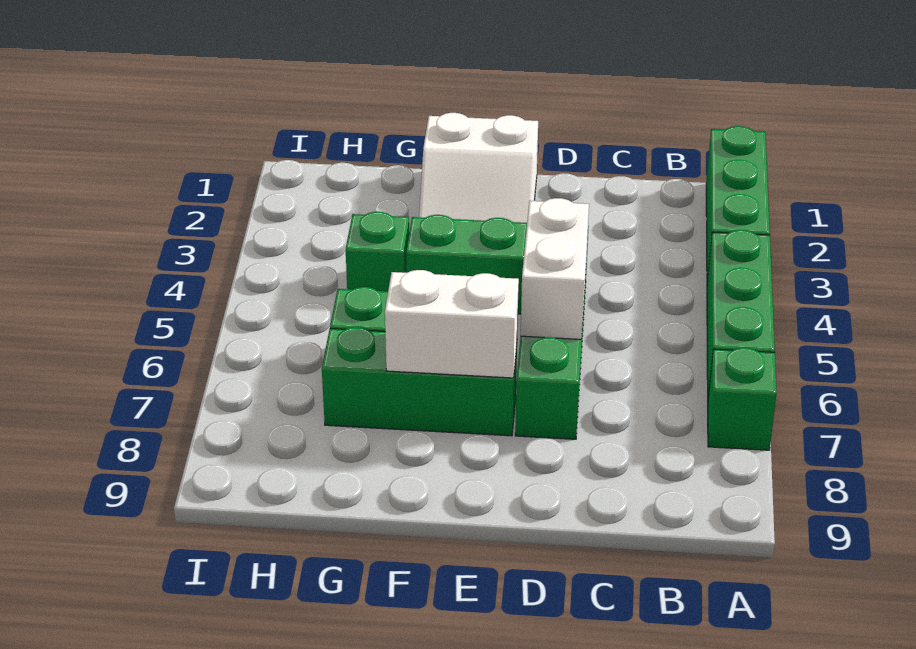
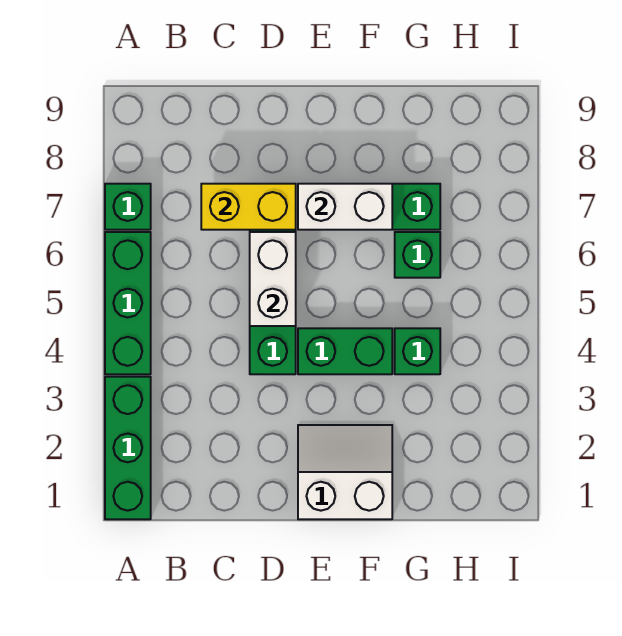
none -> yellow brick C7:D7 level 2

